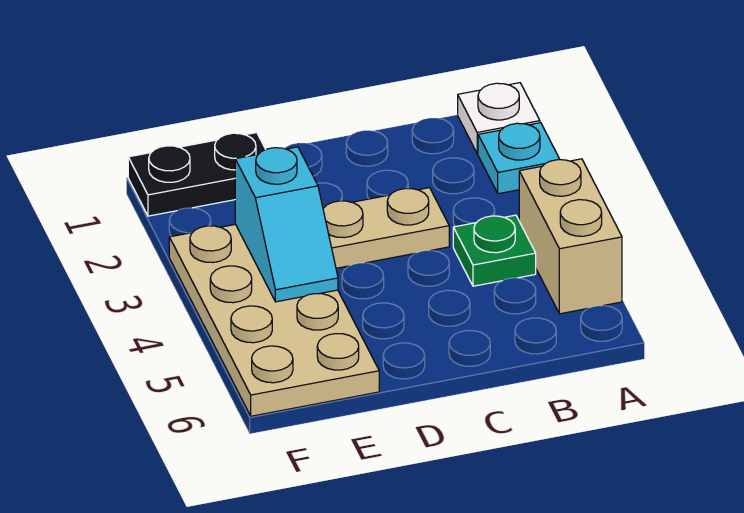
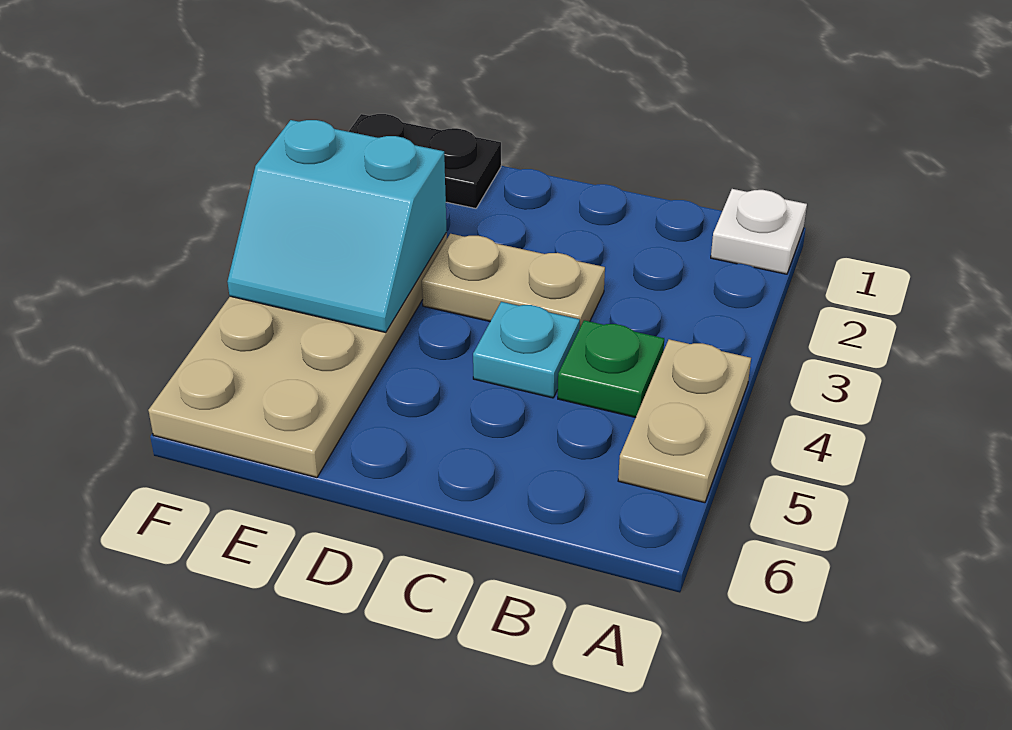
cyan plate A2 level 1 -> cyan plate C4 level 1
tan brick A4:A5 level 1 -> tan plate A4:A5 level 1
cyan slope E3:E4 level 2 top 3 -> cyan slope E3:F4 level 2 top 3

